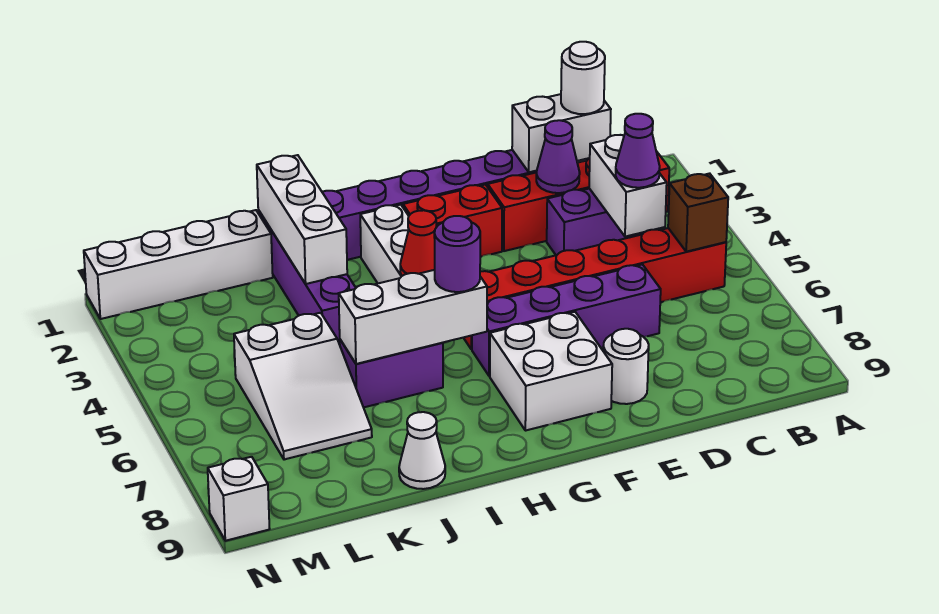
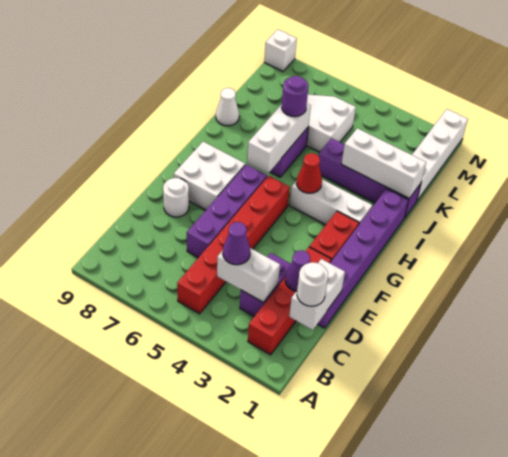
brown brick B5 level 2 -> none
purple round brick H6 level 3 -> purple round brick J6 level 3

